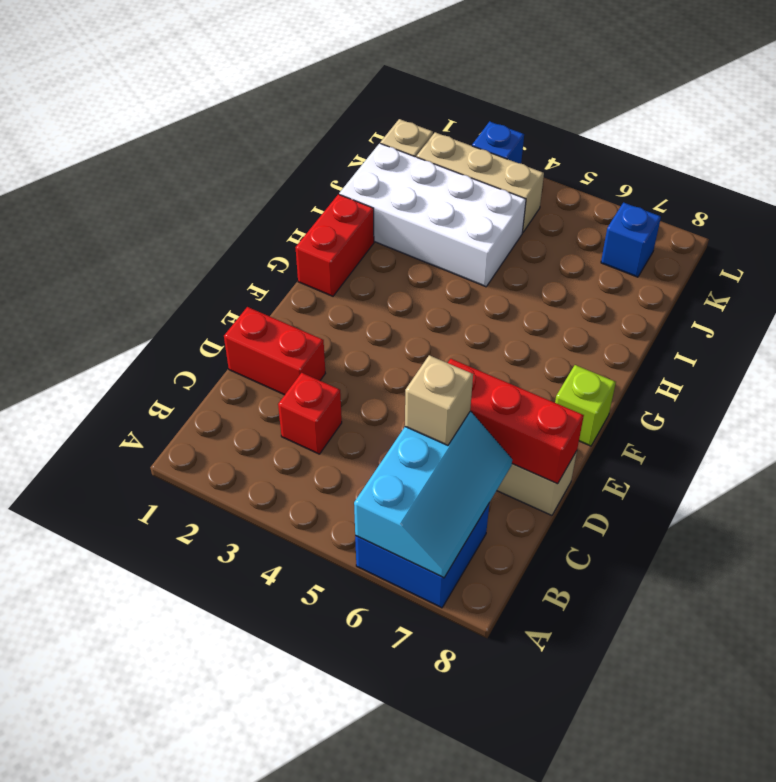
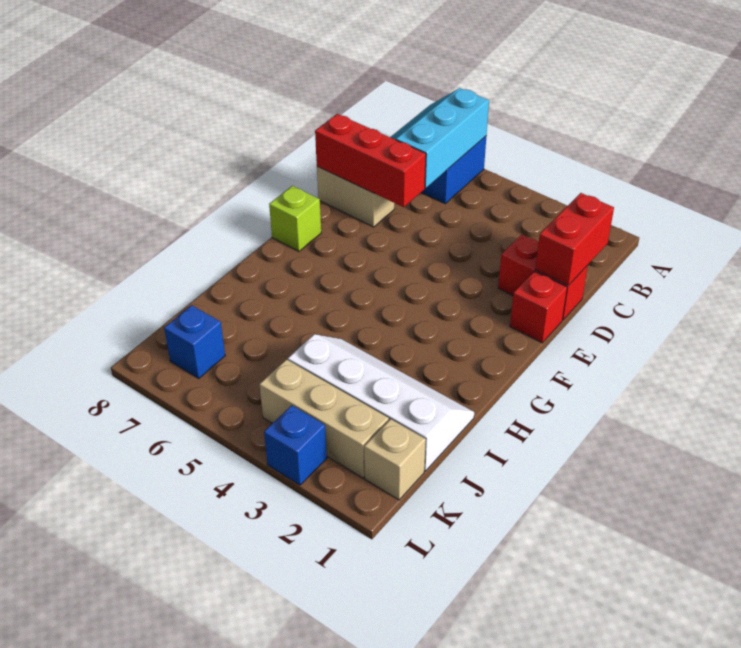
red brick C3 level 1 -> red brick E1 level 1
tan brick C6 level 3 -> none
red brick G1:H1 level 1 -> red brick C1:D1 level 2
white brick I1:J4 level 1 -> white slope I1:J4 level 1 top J

